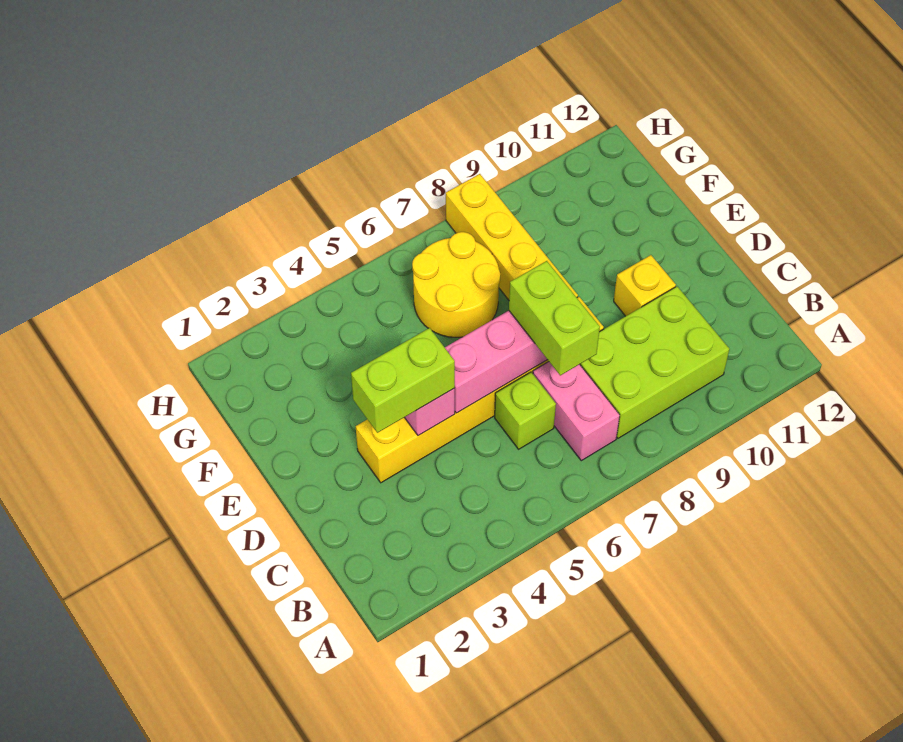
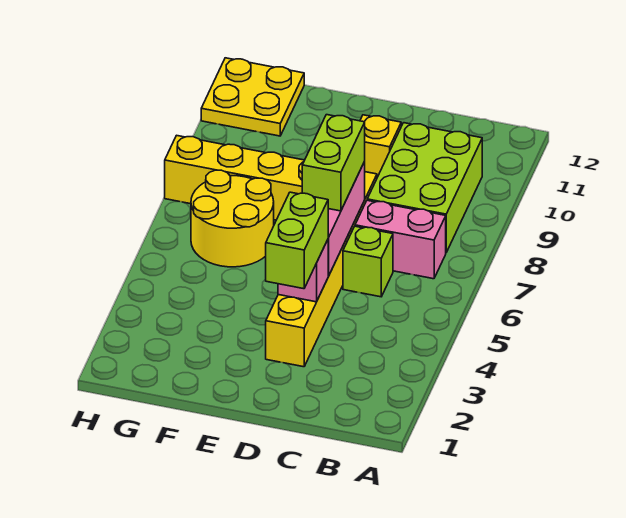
lime brick C7:D7 level 3 -> lime brick D6:D7 level 3
none -> yellow plate G11:H12 level 1

